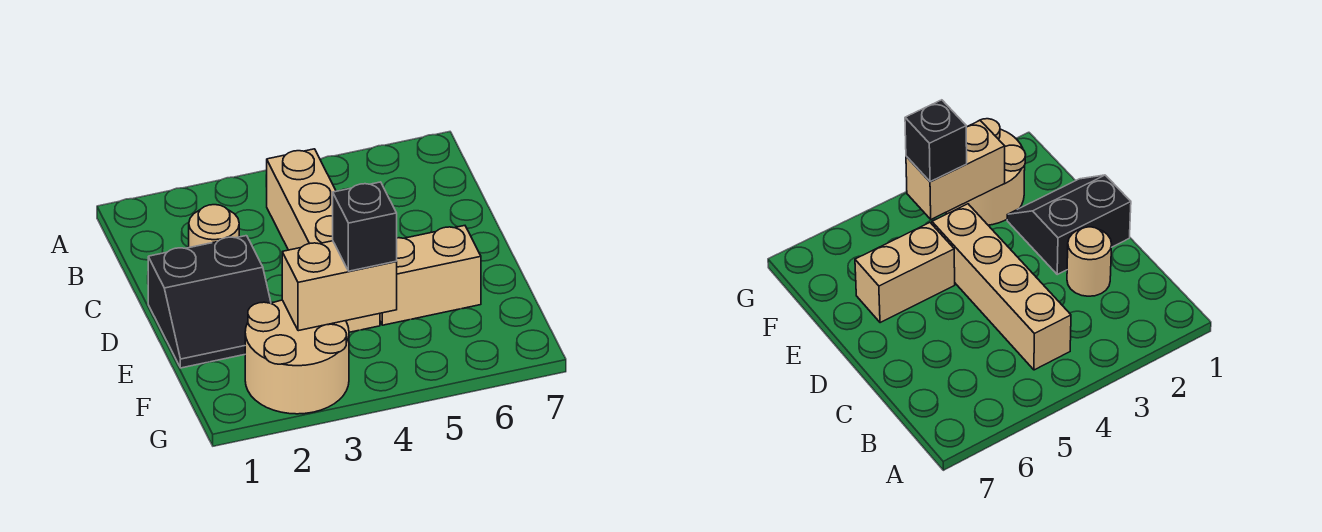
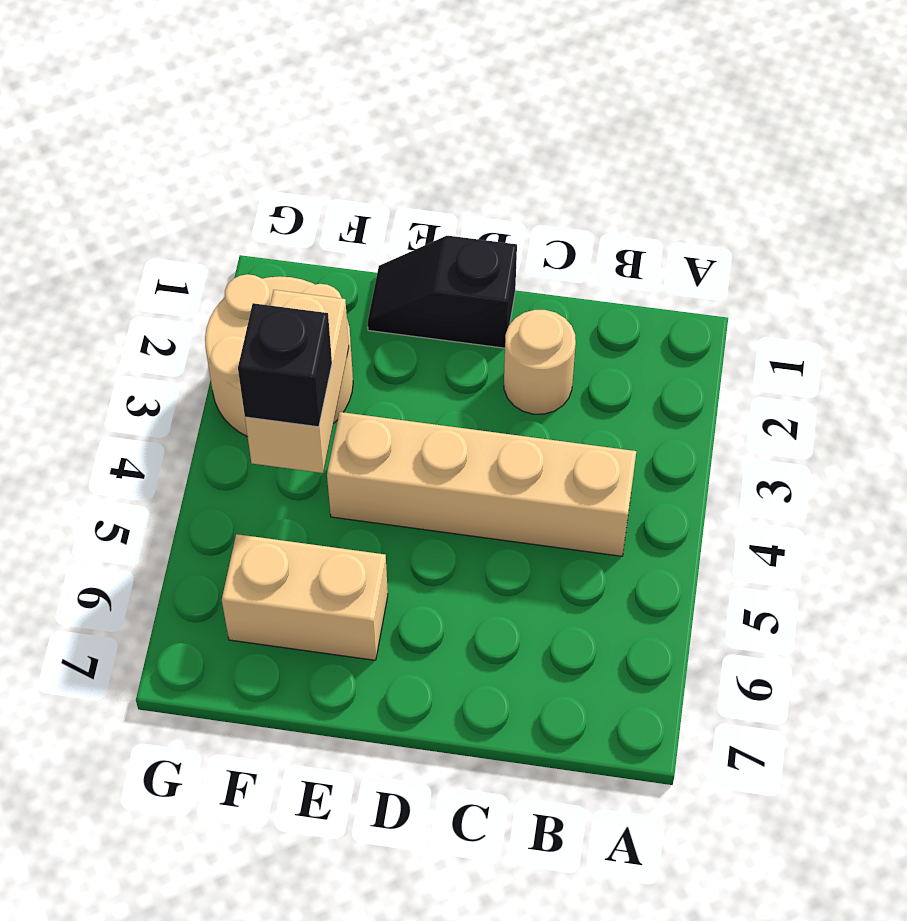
black slope D1:E2 level 1 top D -> black slope D1:E1 level 1 top D
tan brick E5:E6 level 1 -> tan brick E6:F6 level 1

